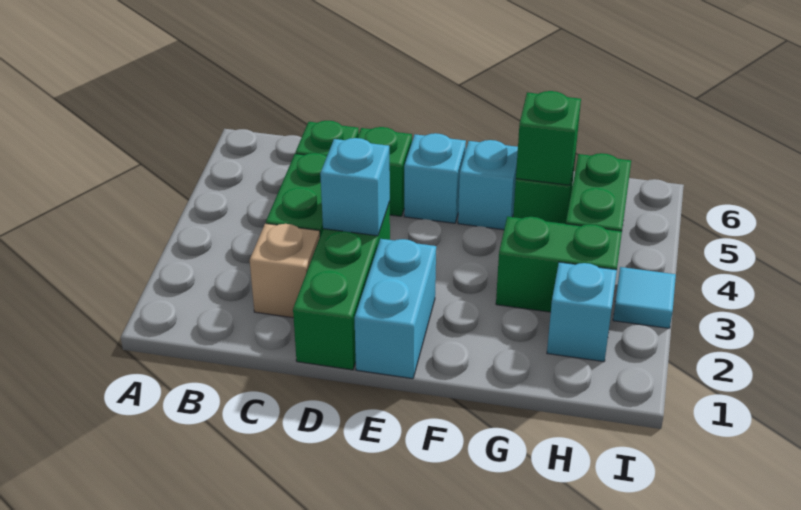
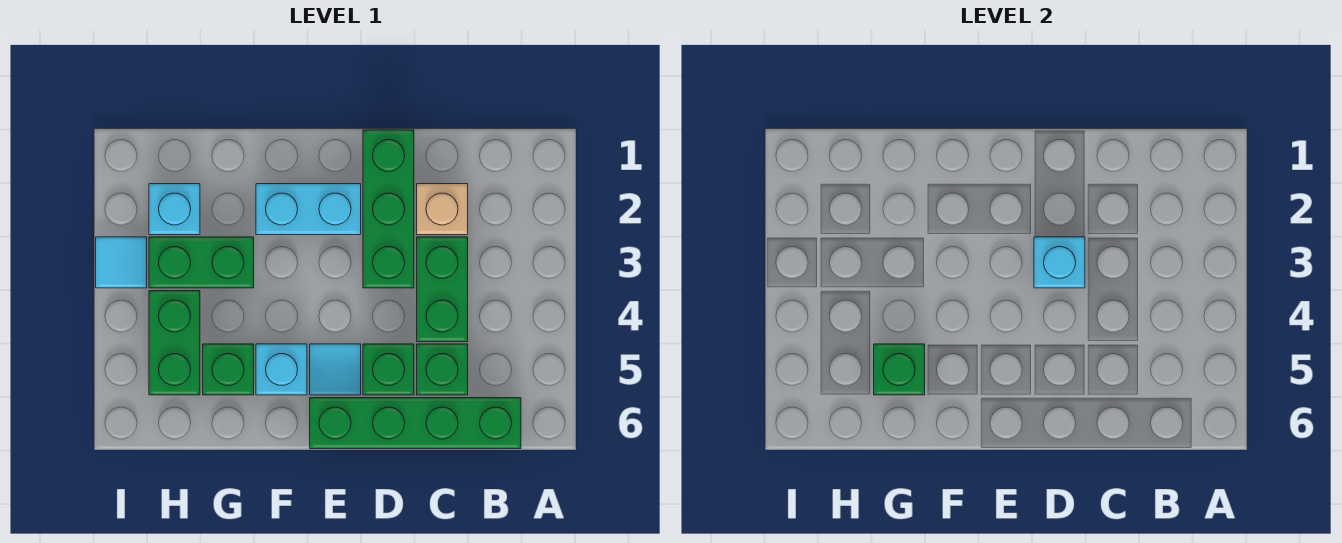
none -> green brick B6:E6 level 1
cyan brick E1:E2 level 1 -> cyan brick E2:F2 level 1
cyan brick E5 level 1 -> cyan tile E5 level 1

